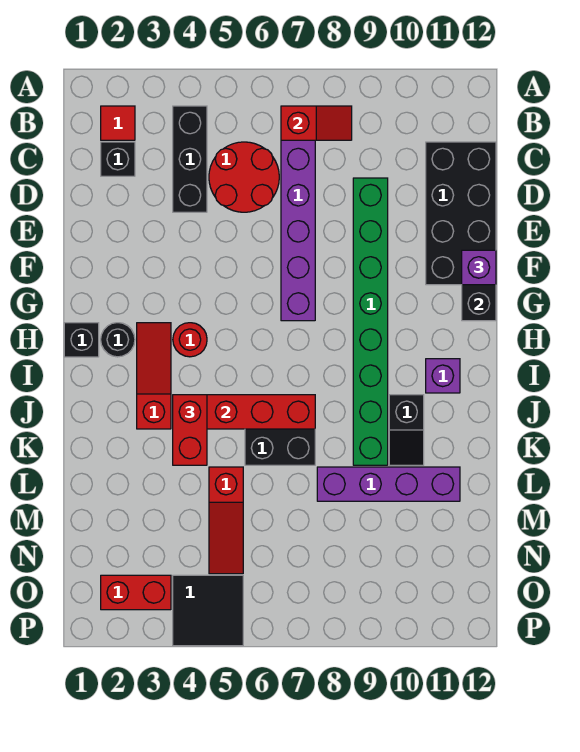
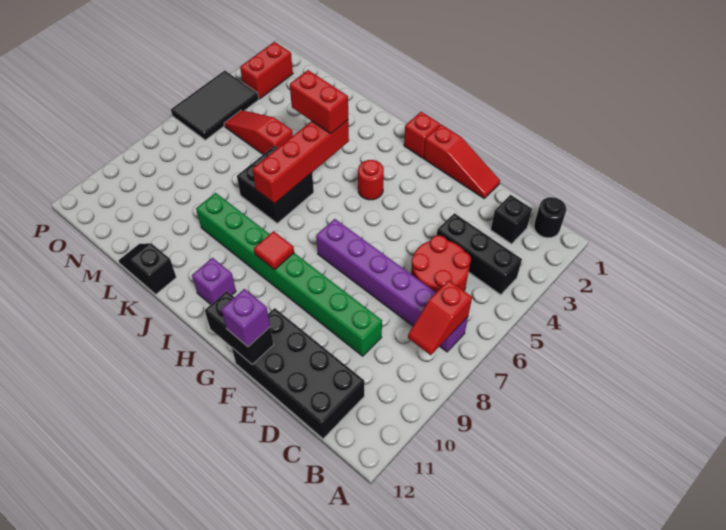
red tile B2 level 1 -> red tile H9 level 2
black brick H1 level 1 -> red brick H1 level 1
black round brick H2 level 1 -> black round brick B1 level 1
red slope H3:J3 level 1 top J -> red slope E1:G1 level 1 top G
black slope J10:K10 level 1 top J -> black slope K12:L12 level 1 top K
purple brick L8:L11 level 1 -> none
black tile O4:P5 level 1 -> black tile O4:P6 level 1

